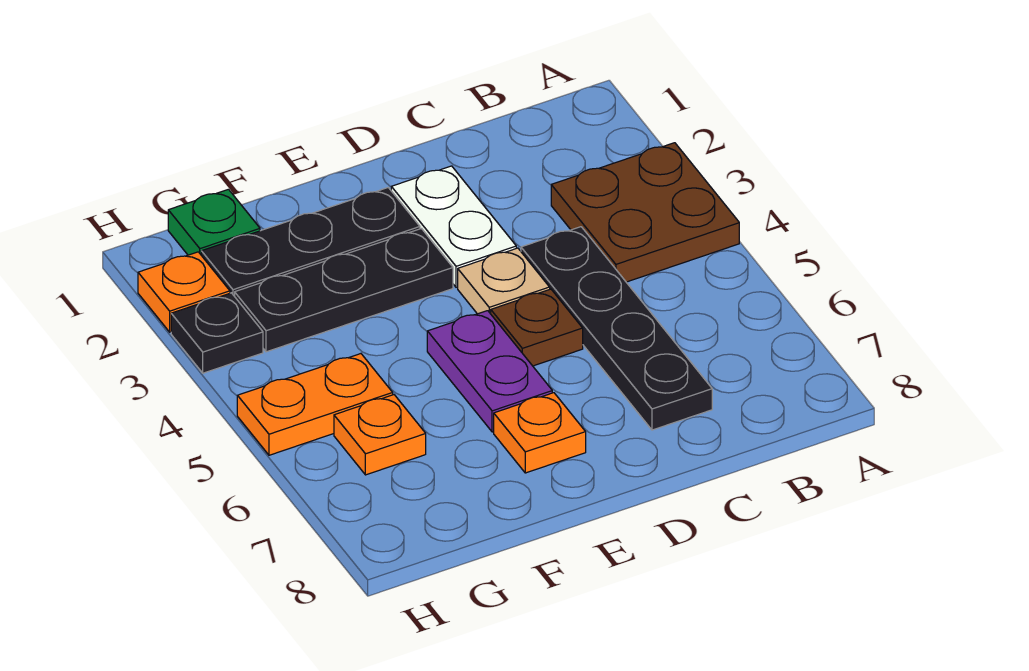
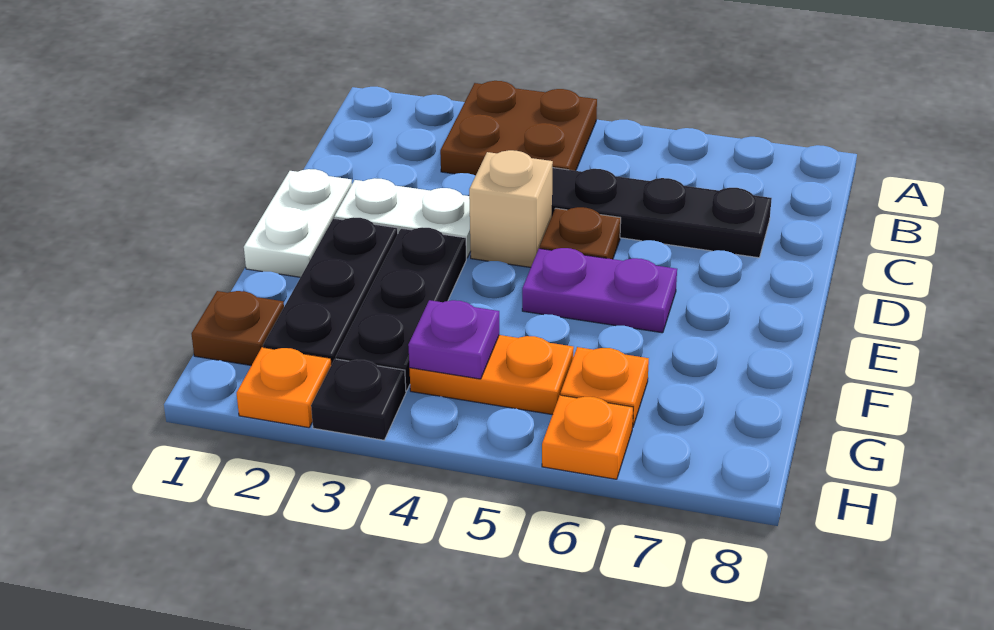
none -> white plate D1:E1 level 1
tan plate D4 level 1 -> tan brick D4 level 1
orange plate E7 level 1 -> orange plate H6 level 1
green plate G1 level 1 -> brown plate G1 level 1
none -> purple plate G4 level 2
orange plate G5:H5 level 1 -> orange plate G4:G5 level 1

